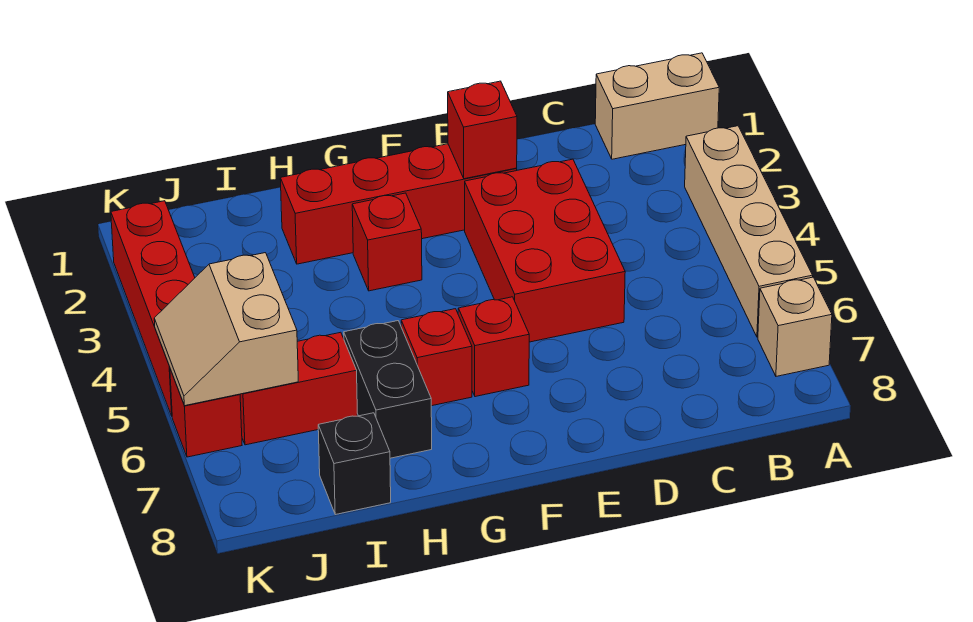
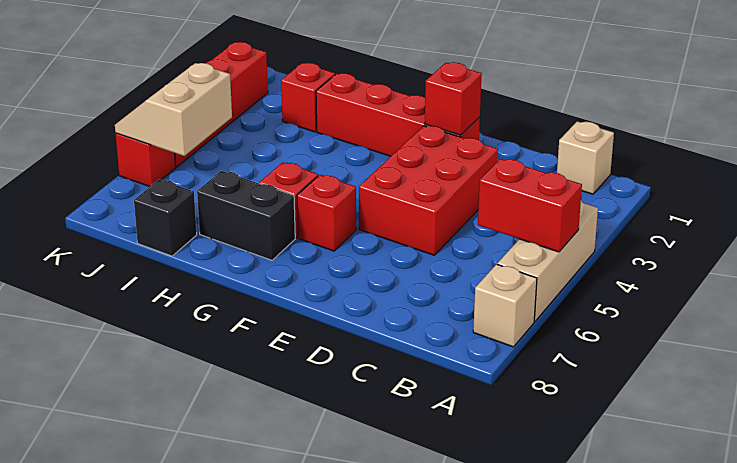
tan brick A1:B1 level 1 -> tan brick B1 level 1
tan brick A3:A6 level 1 -> tan brick A4:A6 level 1
red brick G3 level 1 -> red brick I2 level 1
black brick H6:H7 level 1 -> black brick G7:H7 level 1
red brick I6:J6 level 1 -> red brick A5:B5 level 2

